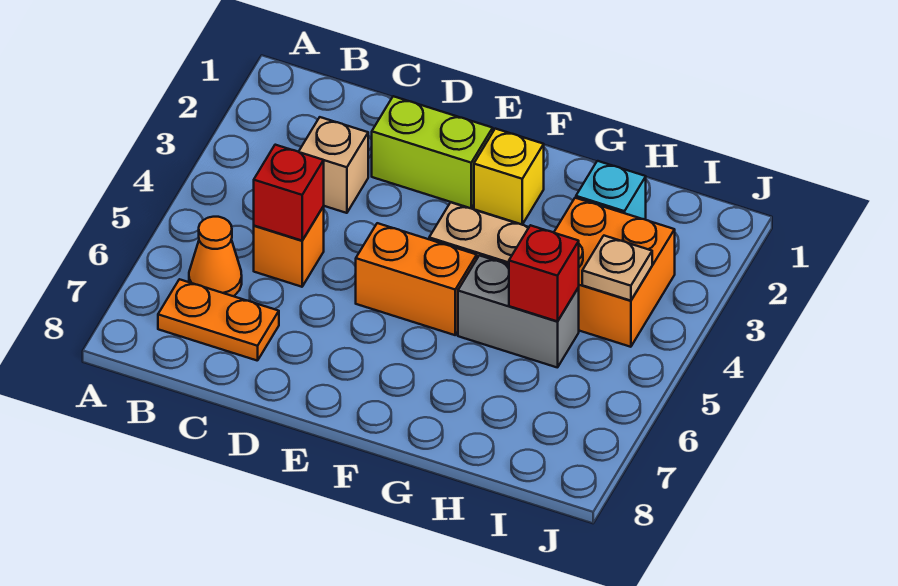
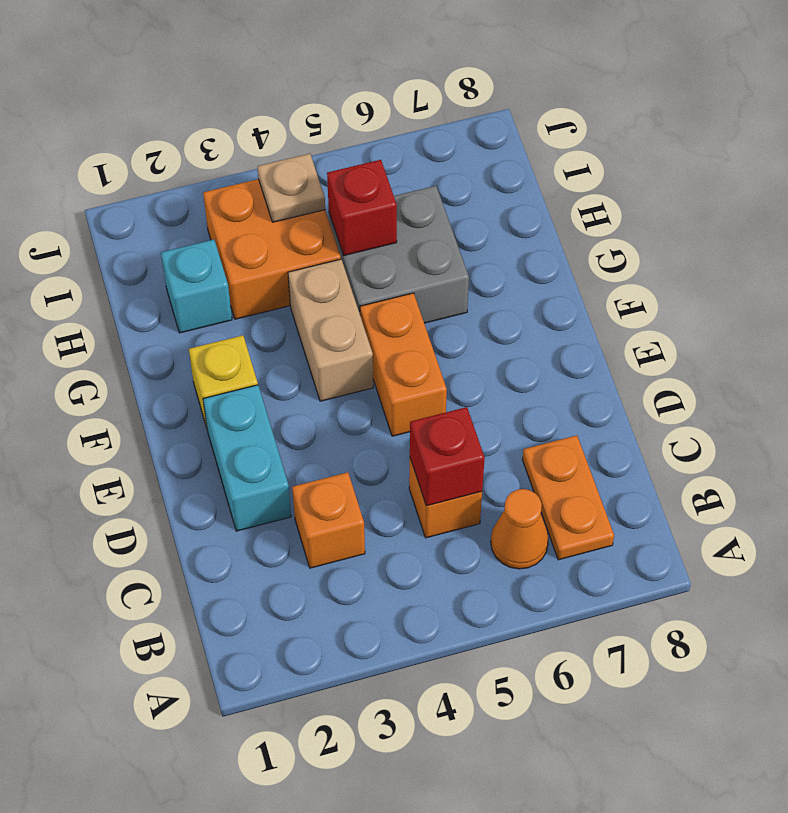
tan brick C3 level 1 -> orange brick C3 level 1
lime brick D2:E2 level 1 -> cyan brick D2:E2 level 1
grey brick G5:H5 level 1 -> grey brick G5:H6 level 1

